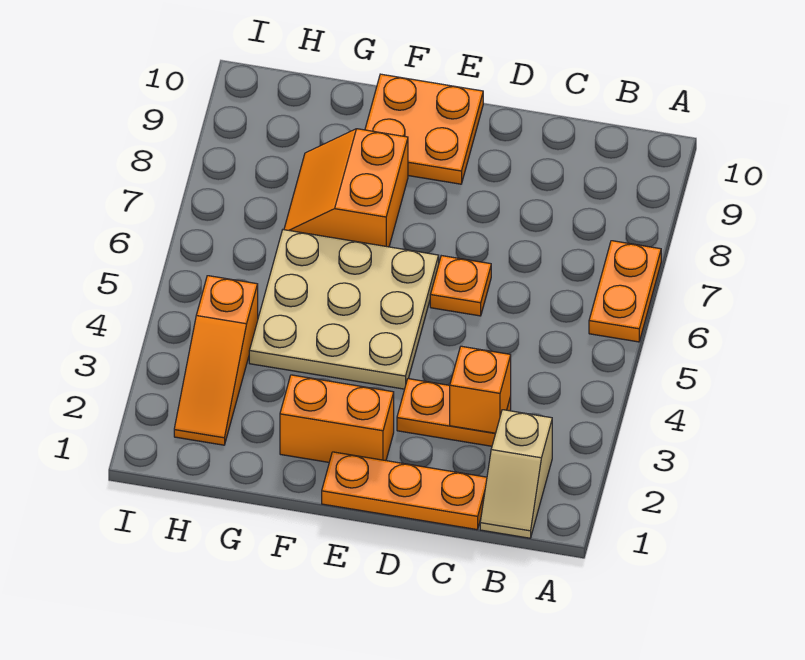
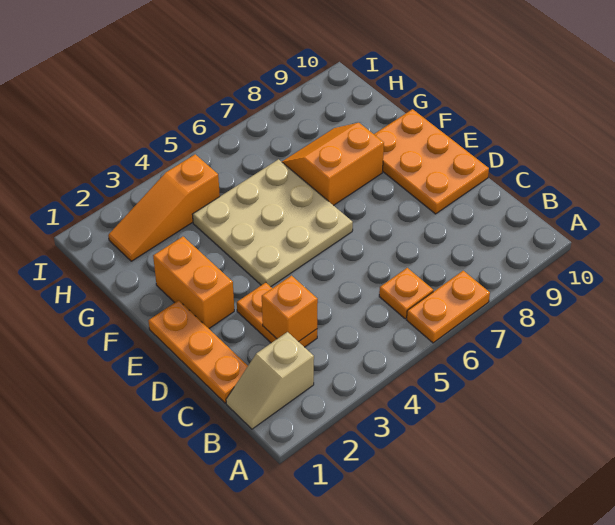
orange plate D6 level 1 -> orange plate B6 level 1
orange plate E9:F10 level 1 -> orange plate D9:F10 level 1

